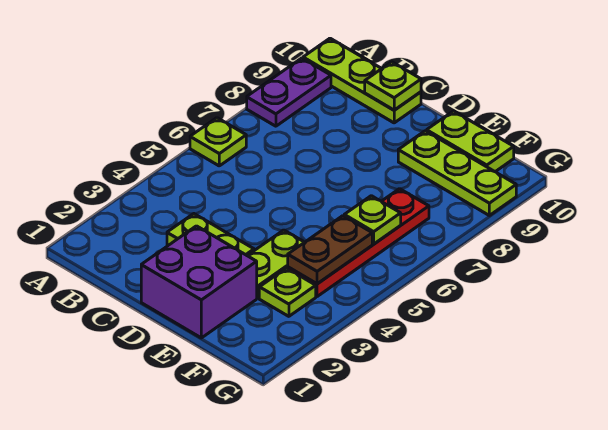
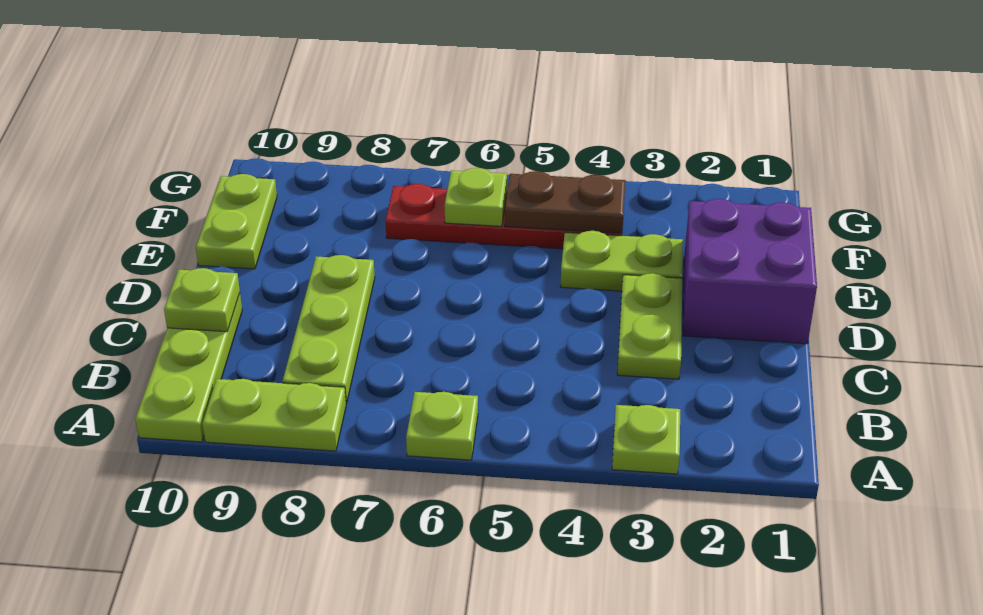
purple plate A8:A9 level 1 -> lime plate A8:A9 level 1
lime plate E9:G9 level 1 -> lime plate B8:D8 level 1
lime plate F3 level 1 -> lime plate A3 level 1

